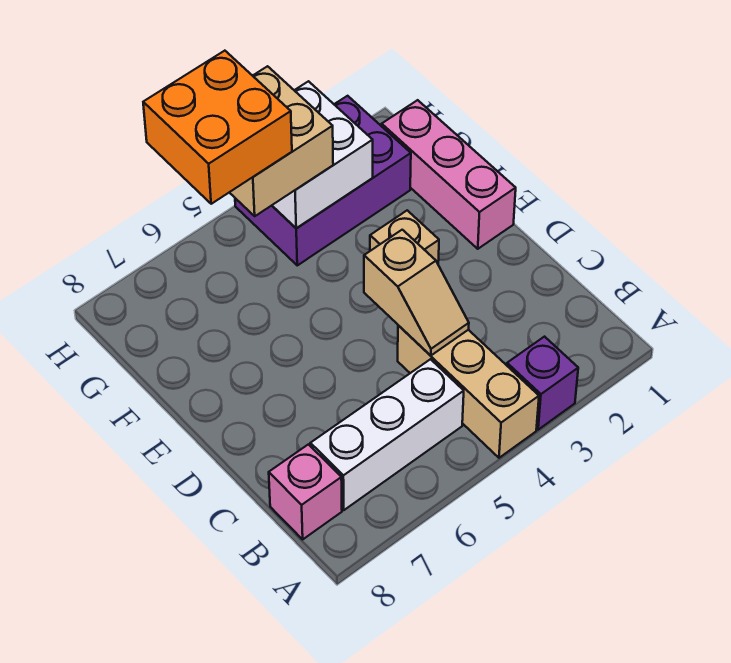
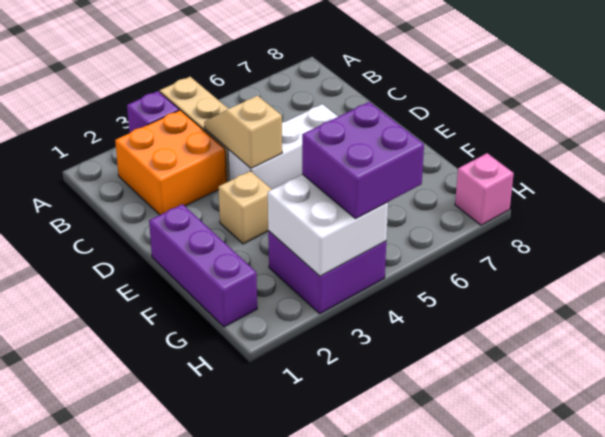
white brick B5:B7 level 1 -> white brick D4:D6 level 1
pink brick B8 level 1 -> pink brick H8 level 1
pink brick E1:G1 level 1 -> purple brick E1:G1 level 1
purple brick G2:H4 level 1 -> purple brick G3:H4 level 1
tan brick G4:H5 level 3 -> purple brick G4:H5 level 3
orange brick G5:H6 level 4 -> orange brick B2:C3 level 1

